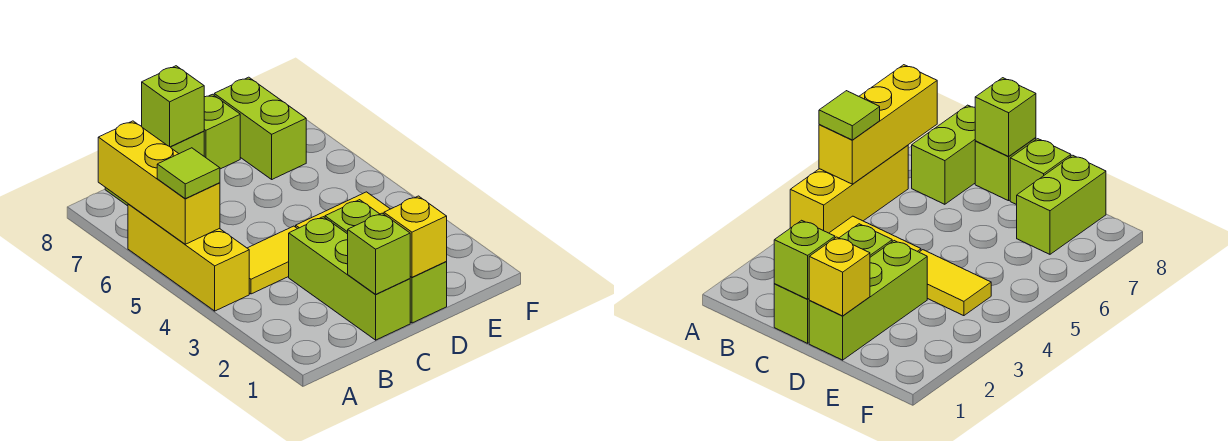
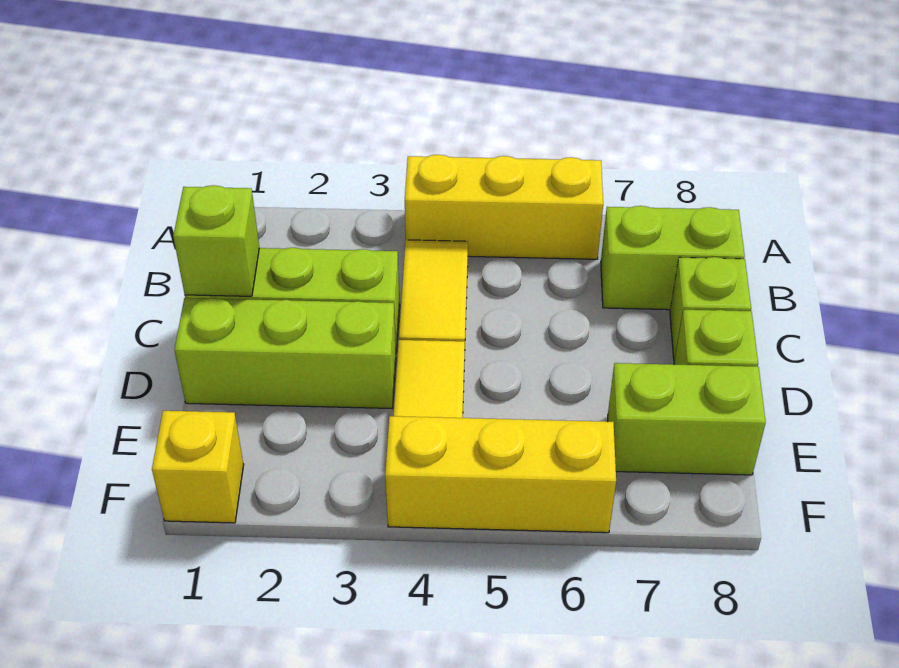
yellow brick A5:A7 level 2 -> yellow brick F4:F6 level 1
lime tile A5 level 3 -> none
lime brick C8 level 2 -> none
yellow brick D1 level 2 -> yellow brick F1 level 1

